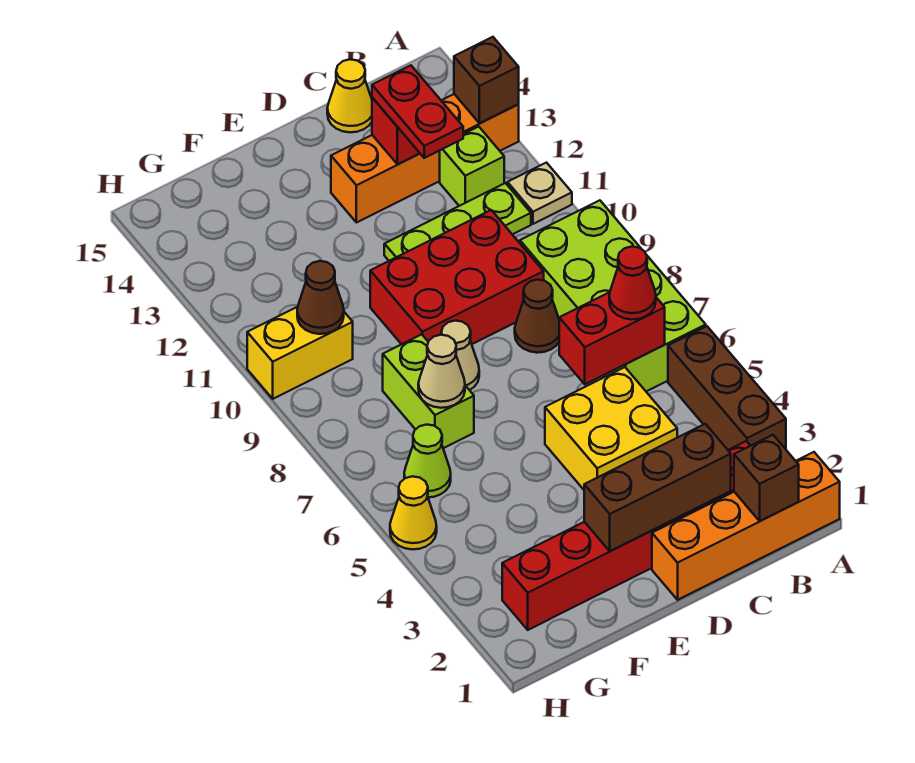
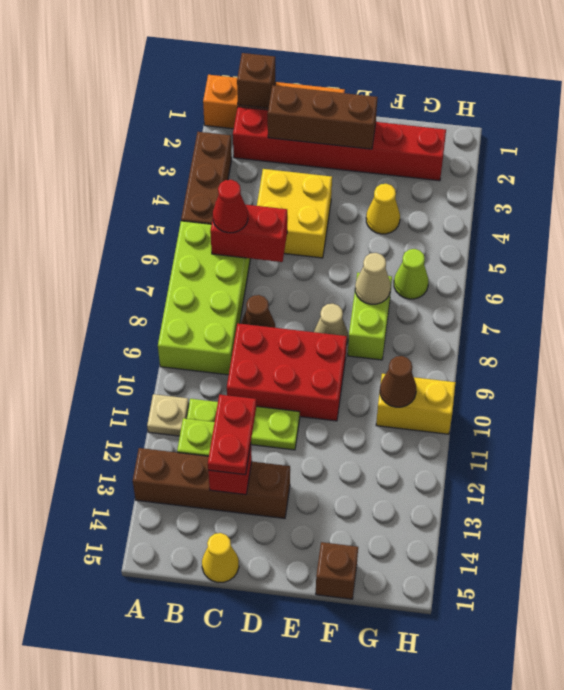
orange brick A13:D13 level 1 -> brown brick A13:D13 level 1
brown brick A13 level 2 -> brown brick F15 level 1
yellow cone H5 level 1 -> yellow cone F4 level 1

